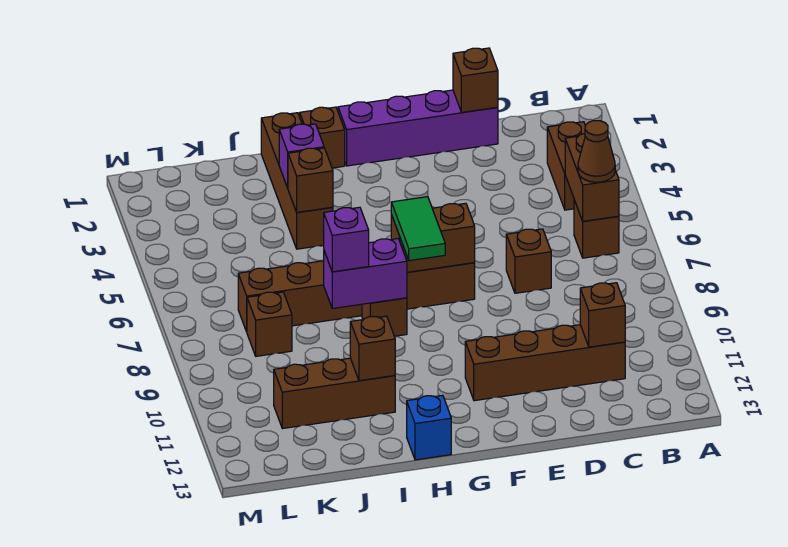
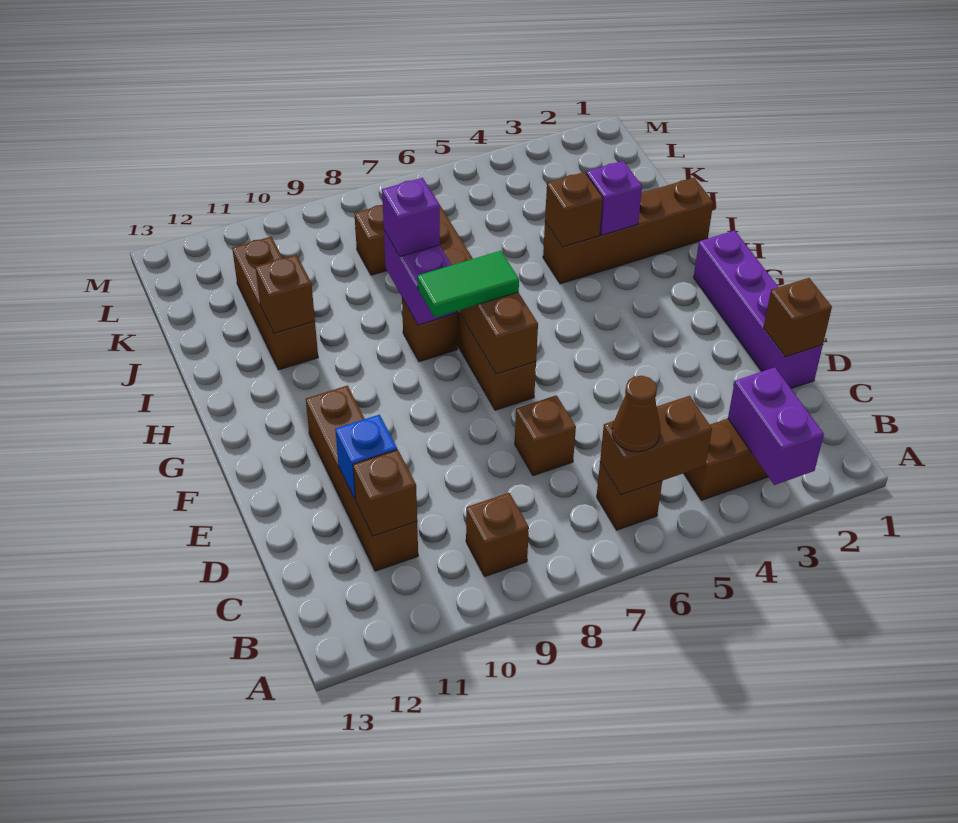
none -> purple brick A3:B3 level 2
brown brick H1 level 1 -> brown brick B9 level 1
blue brick H13 level 1 -> blue brick D11 level 2

